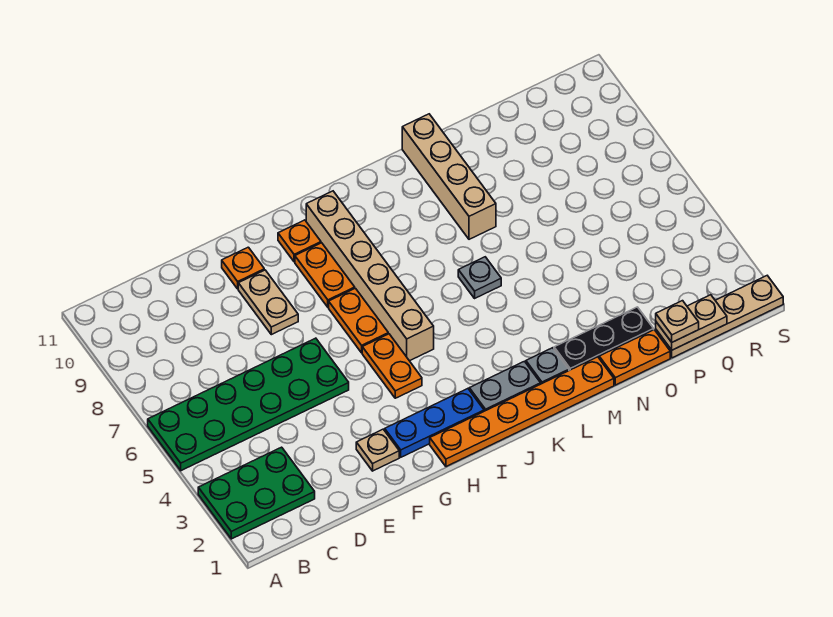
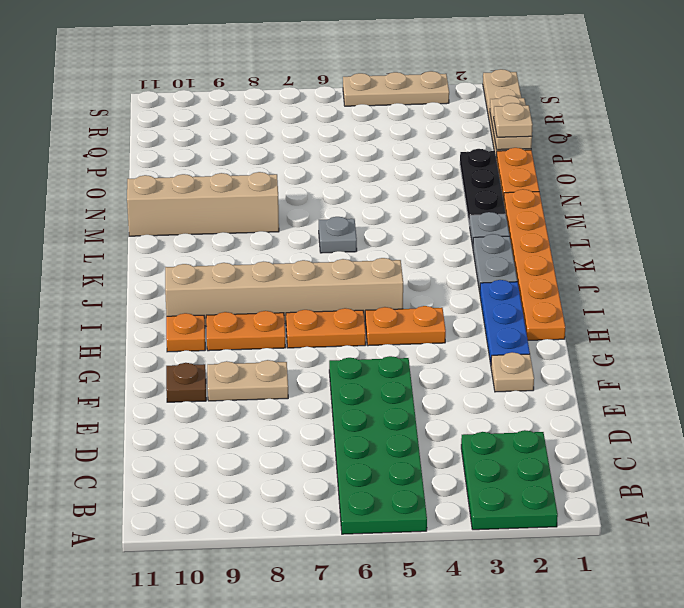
orange plate F10 level 1 -> brown plate F10 level 1
none -> tan plate S3:S5 level 1

